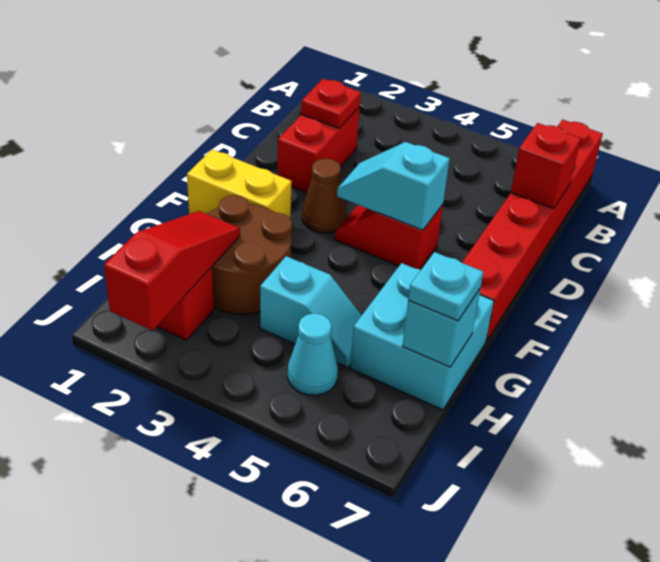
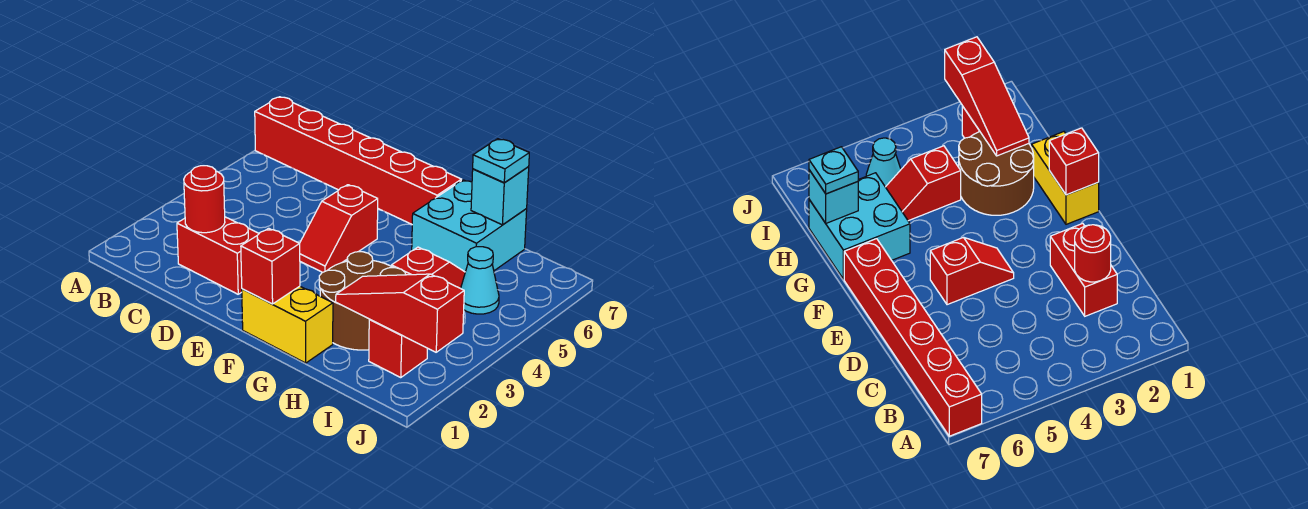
red plate C2 level 2 -> red round brick C2 level 2
red brick C7 level 2 -> red brick F1 level 2
brown cone E3 level 1 -> none
cyan slope E4:E5 level 2 top 5 -> none
yellow brick F1:F2 level 1 -> yellow brick F1:G1 level 1
cyan slope H4:H5 level 1 top 4 -> red slope H4:H5 level 1 top 4

